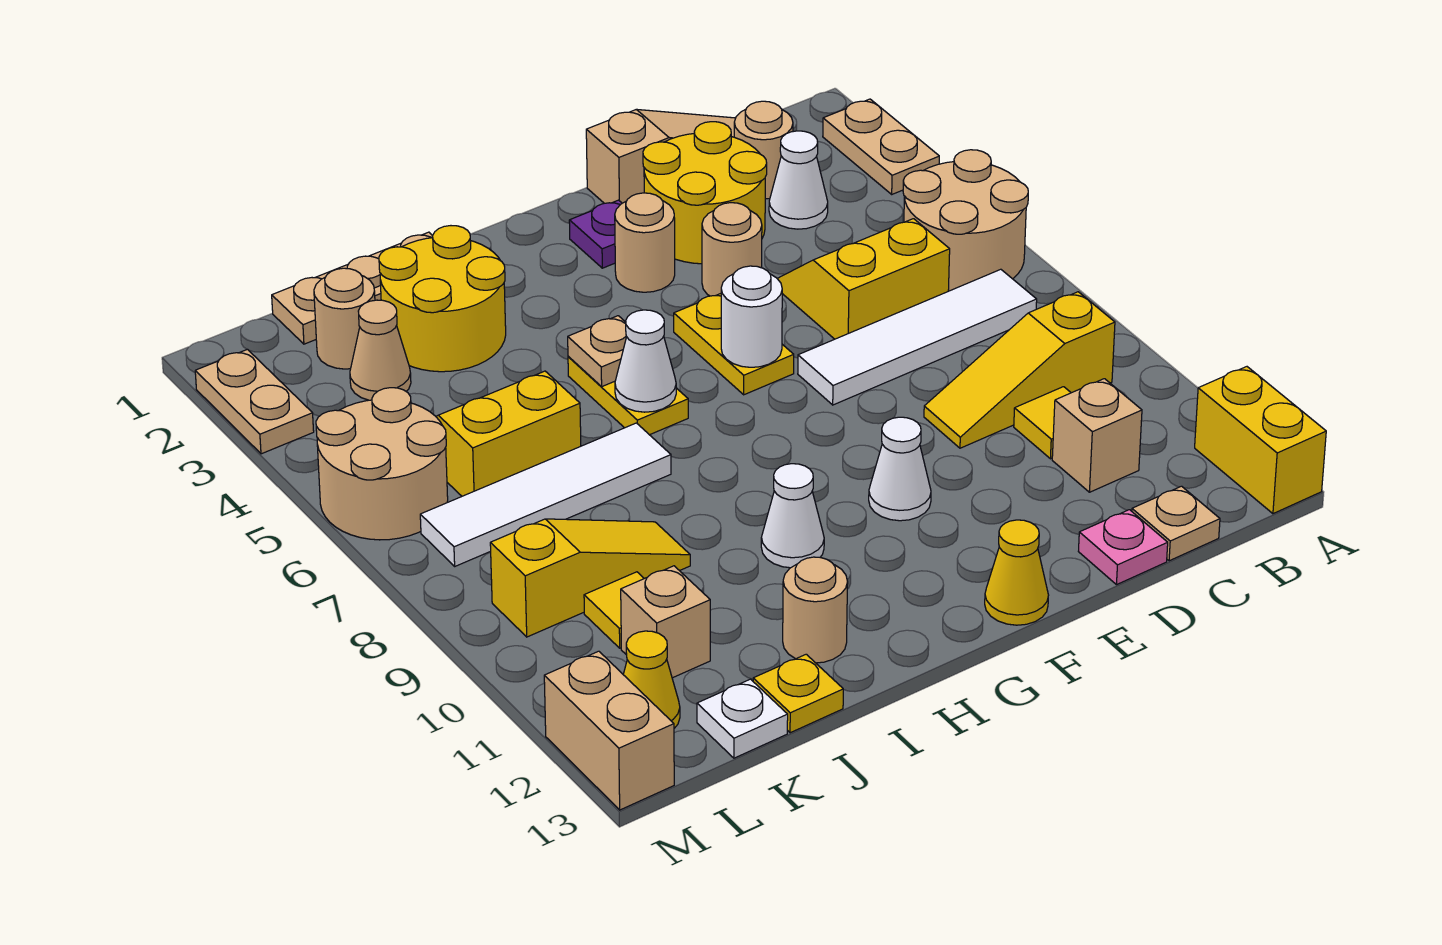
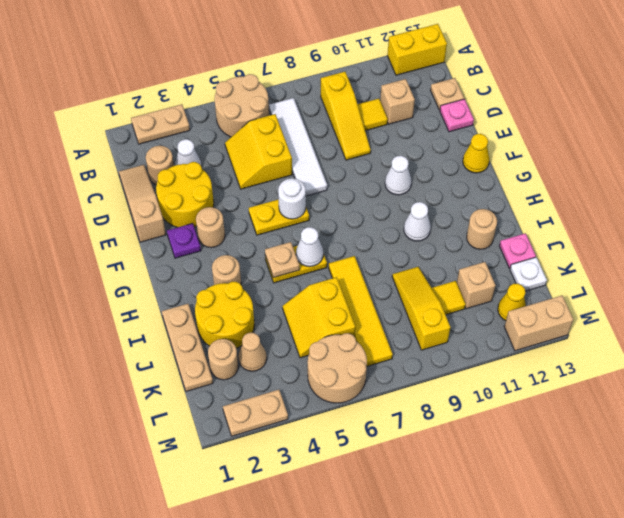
tan round brick E4 level 1 -> tan round brick H3 level 1
white tile I7:L7 level 1 -> yellow tile I7:L7 level 1
yellow plate J13 level 1 -> pink plate J13 level 1

